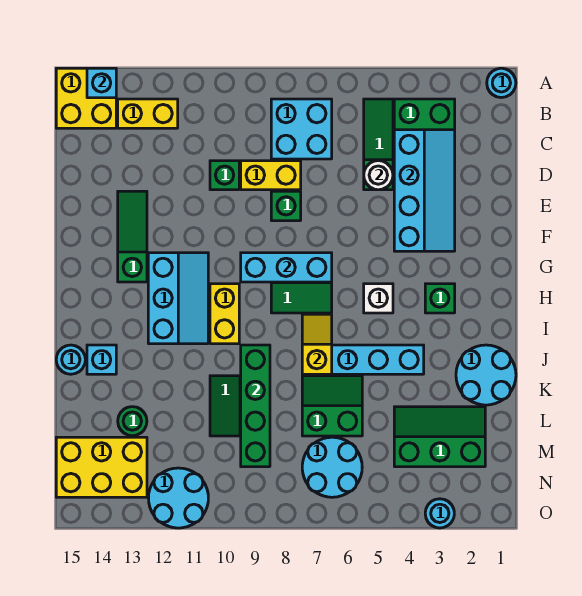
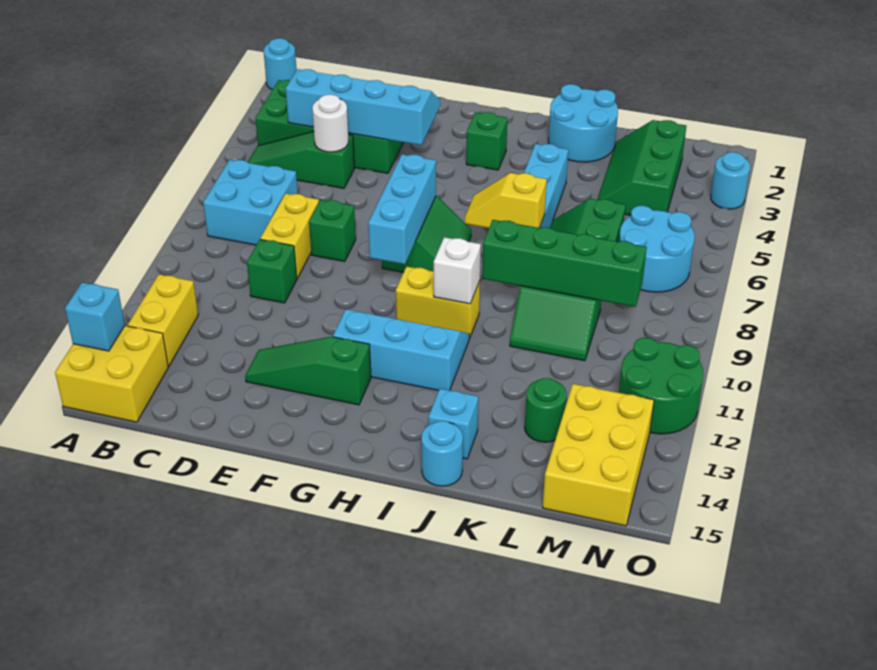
white brick H5 level 1 -> white brick I10 level 2
cyan round brick N11:O12 level 1 -> green round brick N11:O12 level 1

